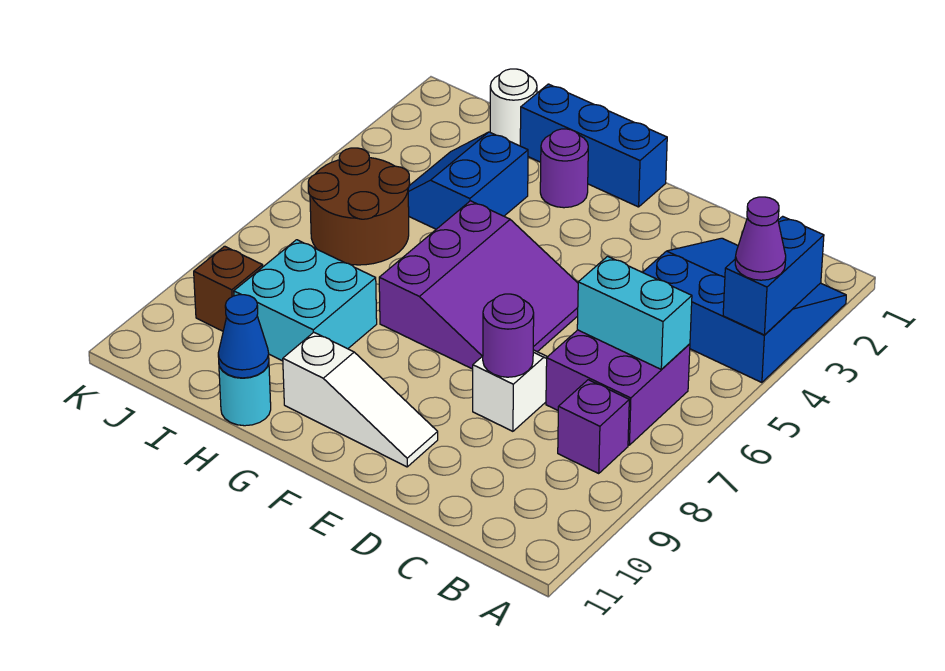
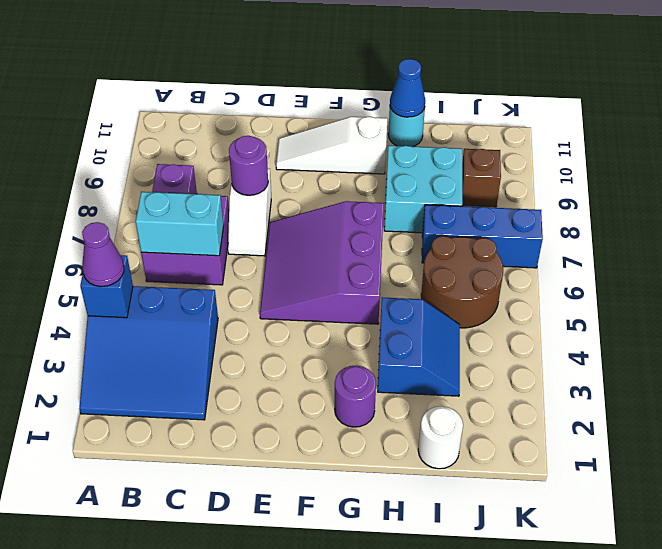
blue brick A3:A4 level 2 -> blue brick A4 level 2
blue brick F1:H1 level 1 -> blue brick I7:K7 level 1

